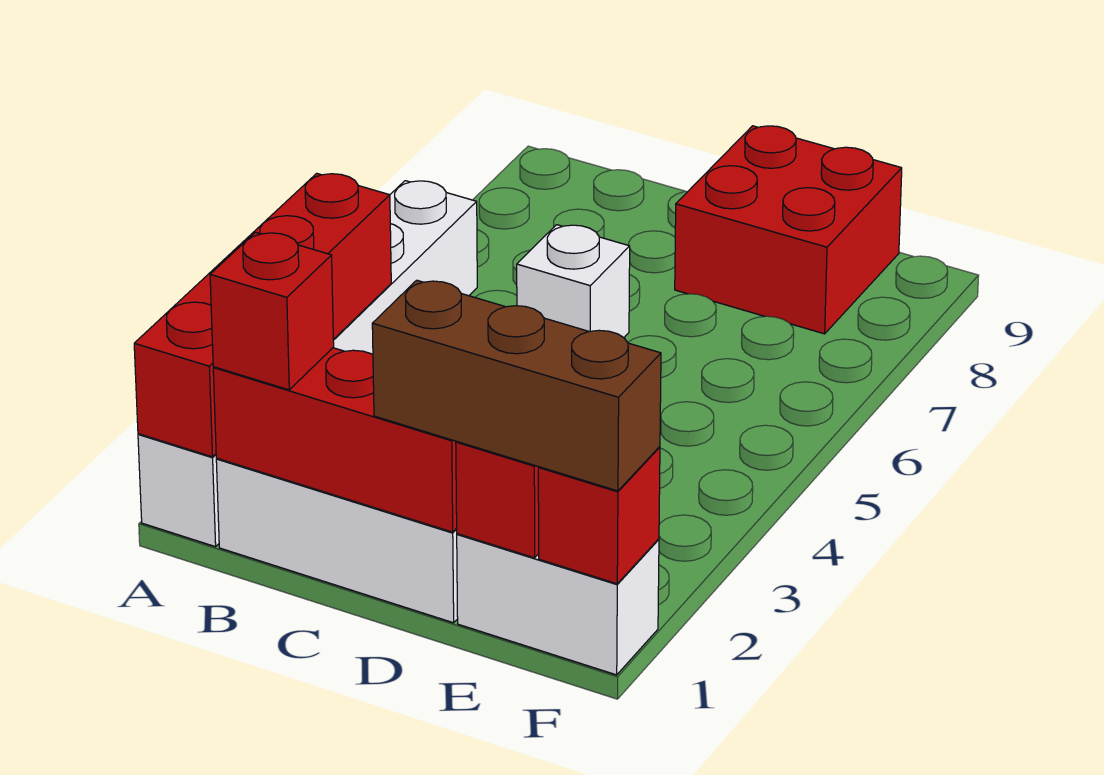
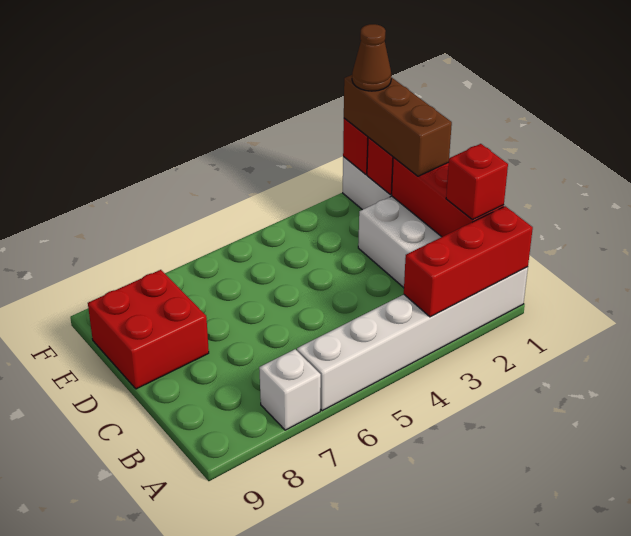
red brick A1:A4 level 2 -> red brick A1:A3 level 2
white brick C6 level 1 -> white brick A7 level 1
none -> brown cone F1 level 4

